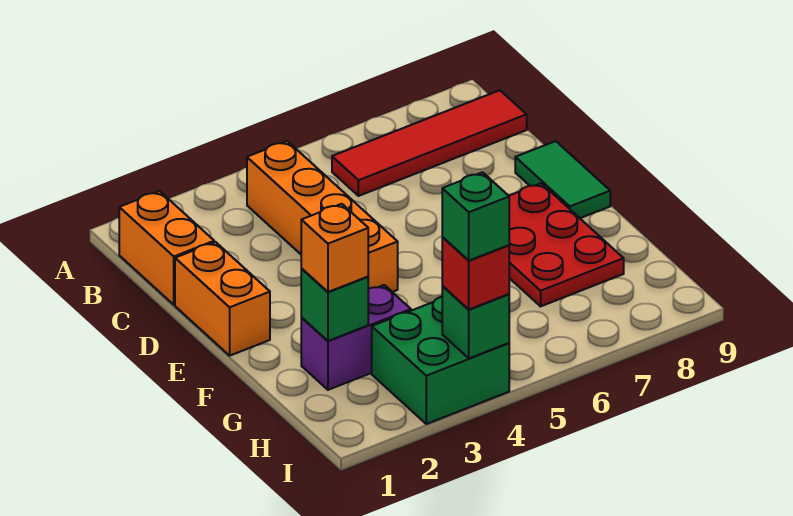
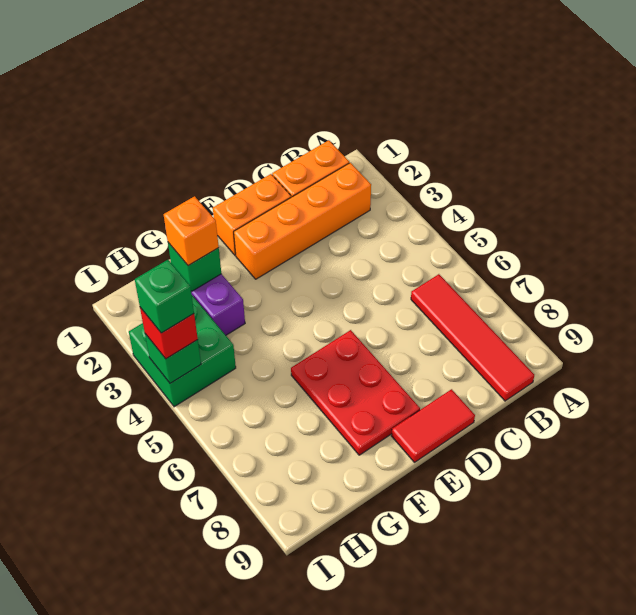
orange brick B4:E4 level 1 -> orange brick B2:E2 level 1
green tile D9:E9 level 1 -> red tile D9:E9 level 1
red plate E7:G8 level 1 -> red plate E6:F8 level 1

